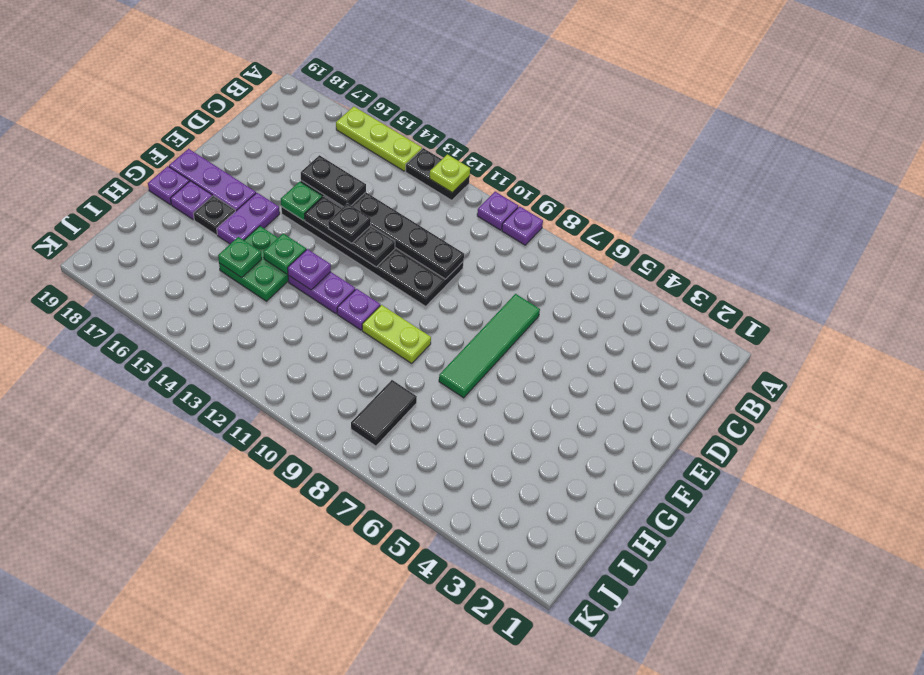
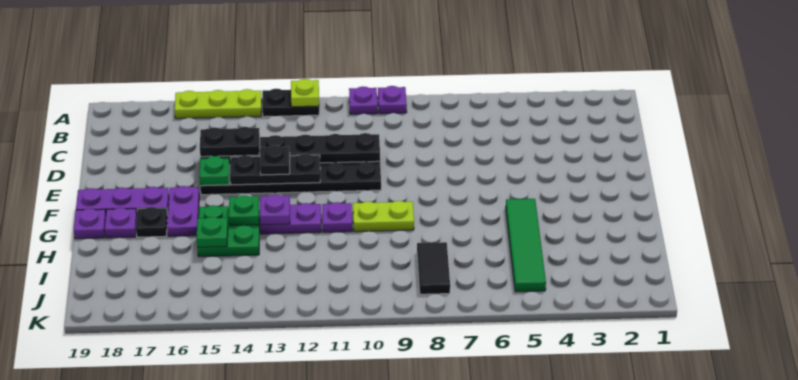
green tile D7:G7 level 1 -> green tile G5:J5 level 1

